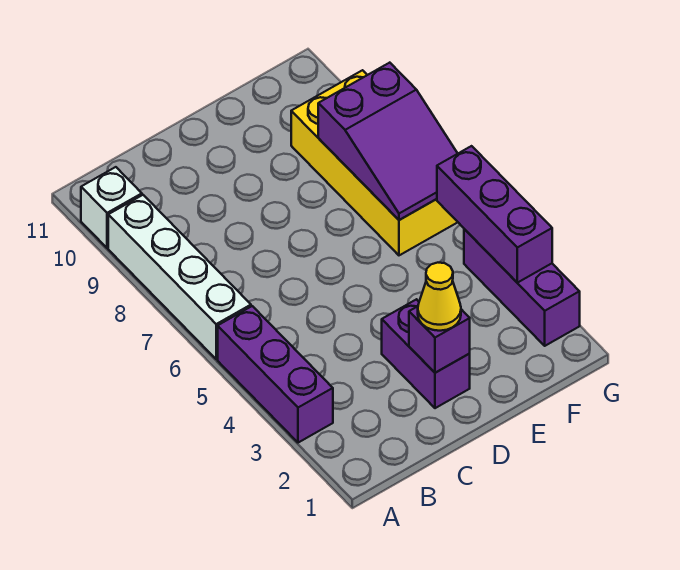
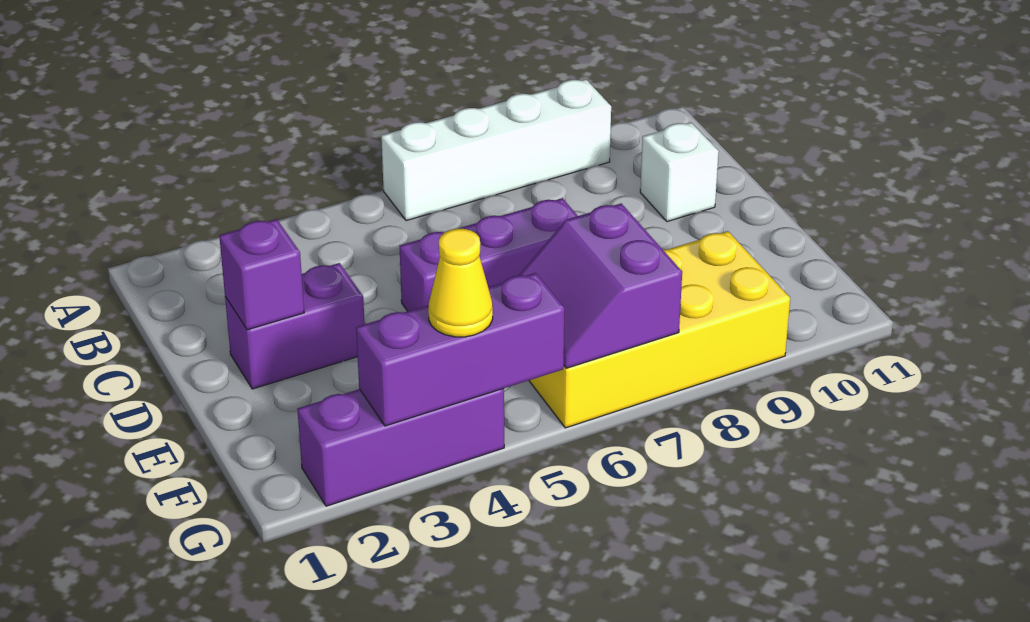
purple brick A3:A5 level 1 -> purple brick D5:D7 level 1
white brick A10 level 1 -> white brick C10 level 1
yellow cone D2 level 3 -> yellow cone G4 level 3
purple slope F6:G8 level 2 top 8 -> purple slope F6:G7 level 2 top 7

